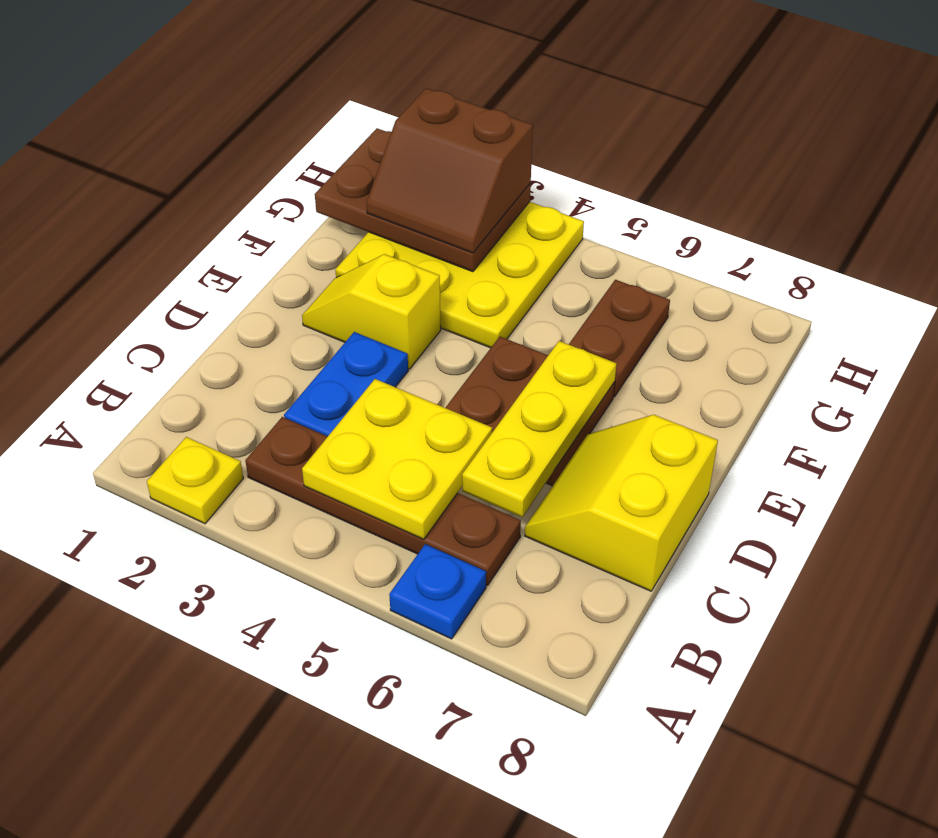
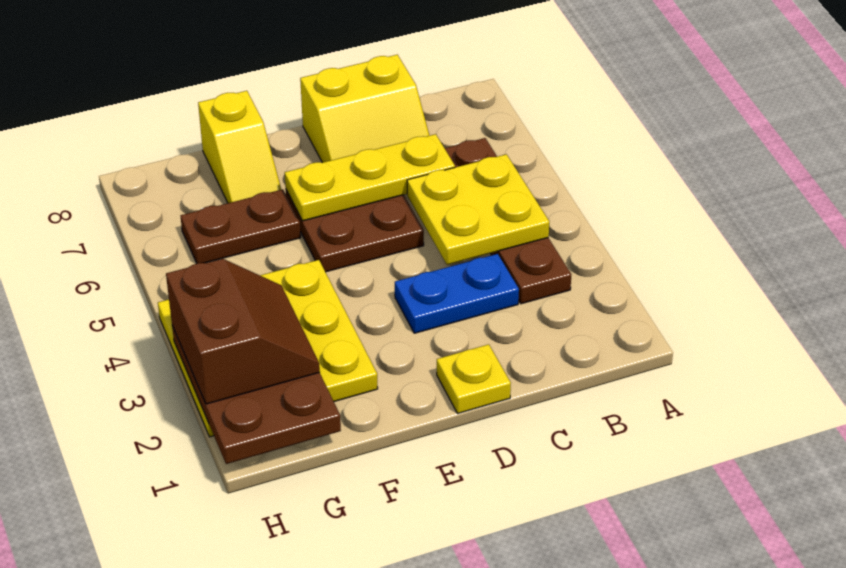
yellow plate A2 level 1 -> yellow plate D1 level 1
blue plate A6 level 1 -> none
yellow slope E2:E3 level 1 top 3 -> yellow slope F7:F8 level 1 top 8

